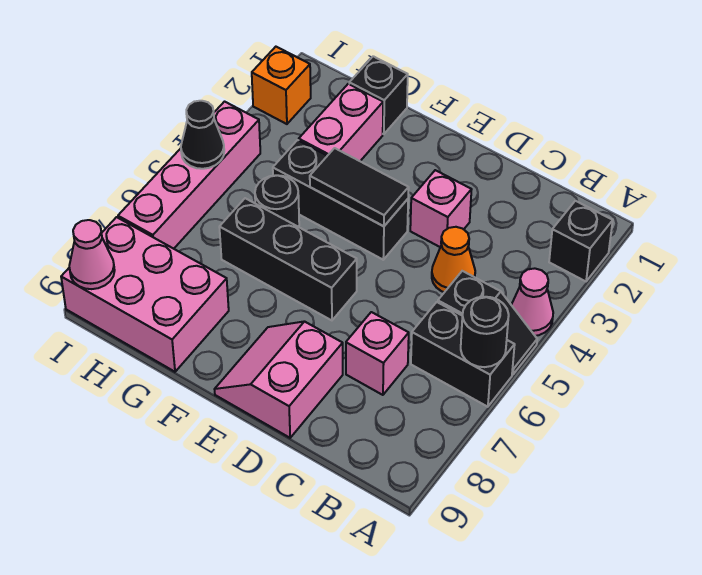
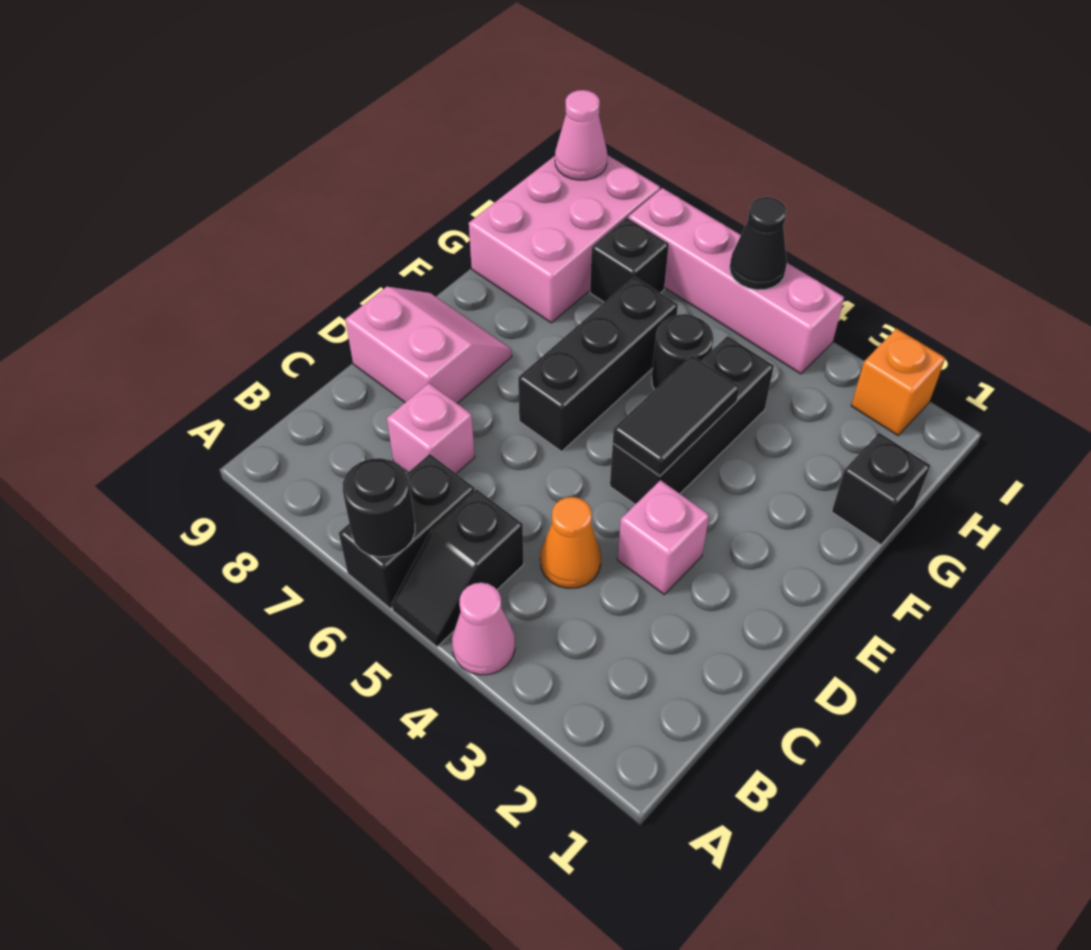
black brick A2 level 1 -> black brick H7 level 1
pink brick G2:G3 level 1 -> none

